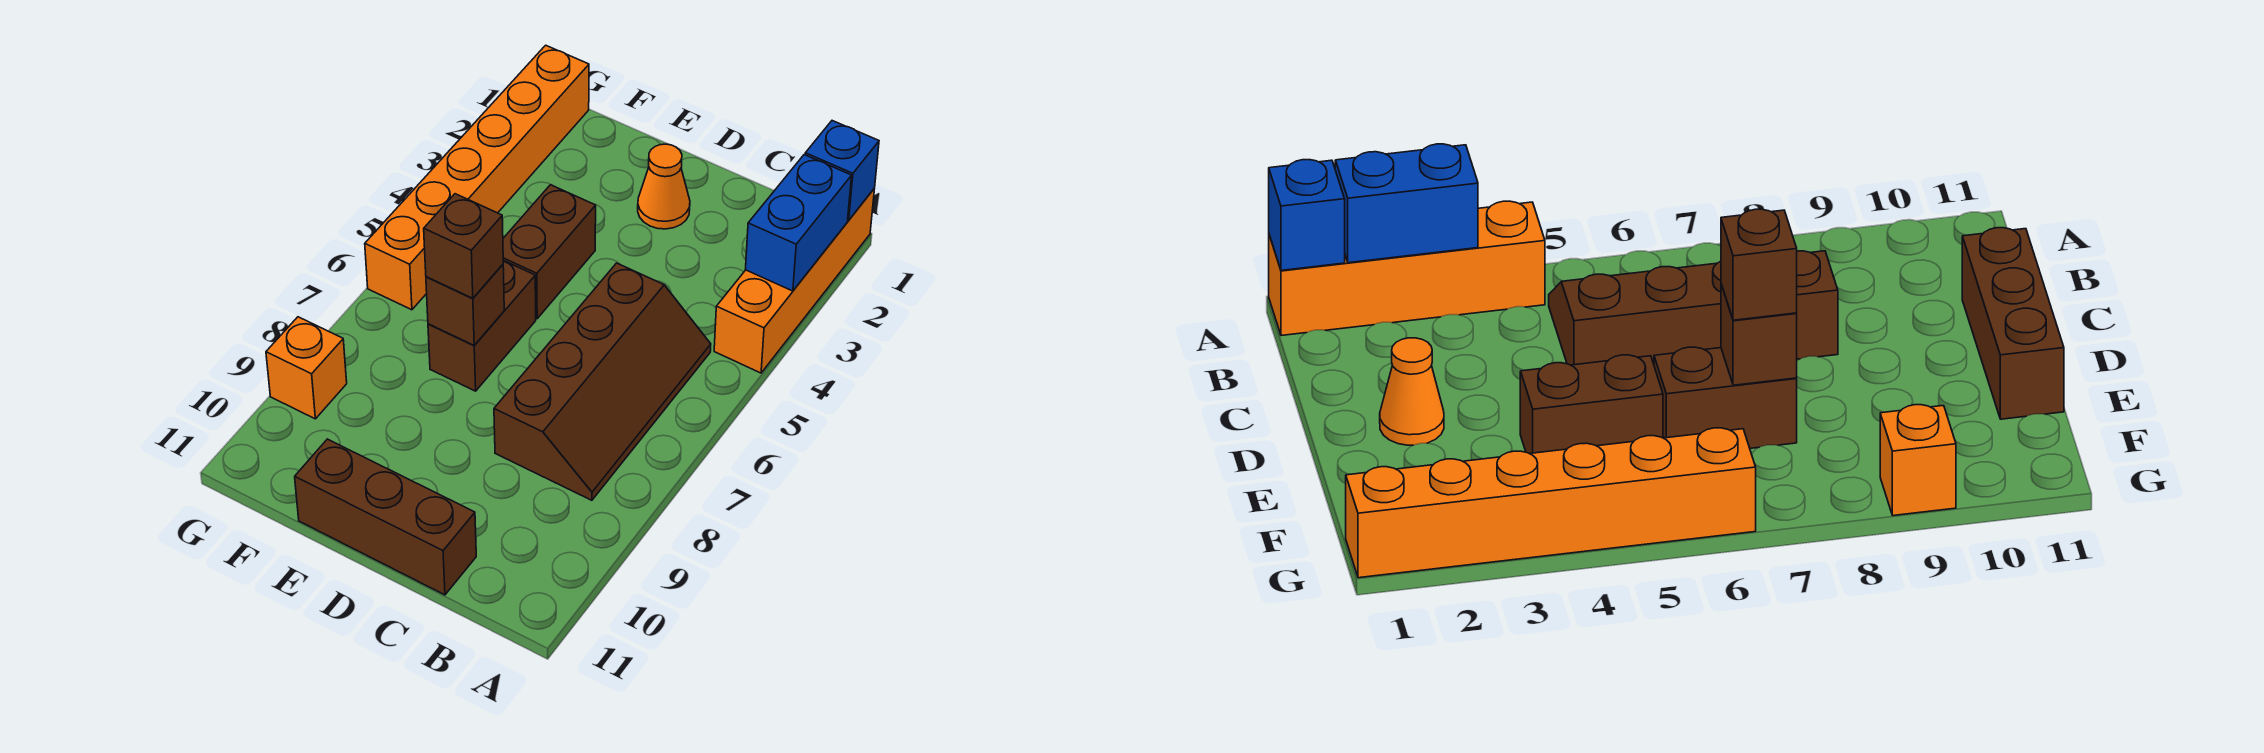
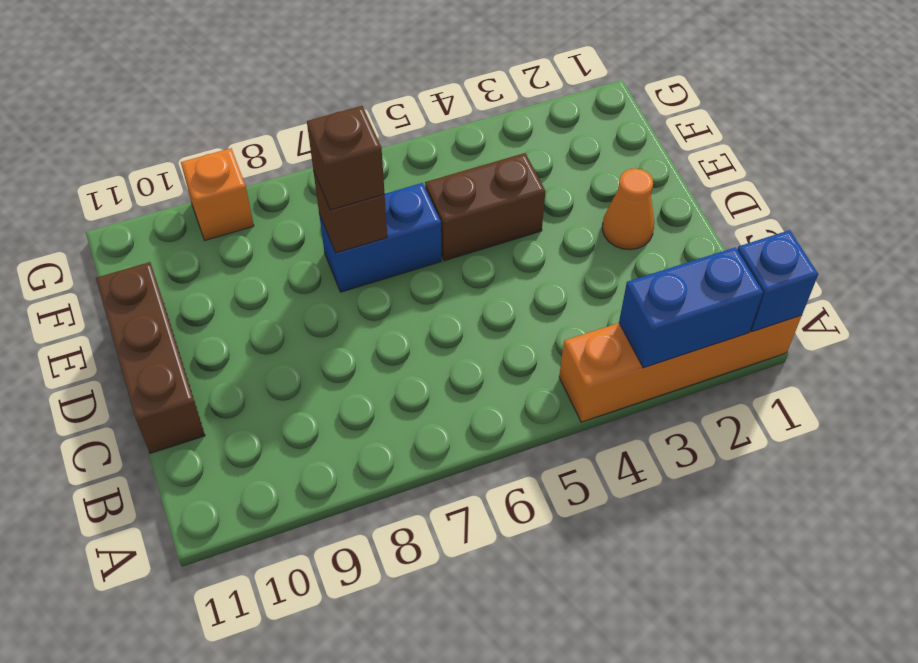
brown slope B5:C8 level 1 top C -> none
brown brick E6:E7 level 1 -> blue brick E6:E7 level 1
orange brick G1:G6 level 1 -> none

